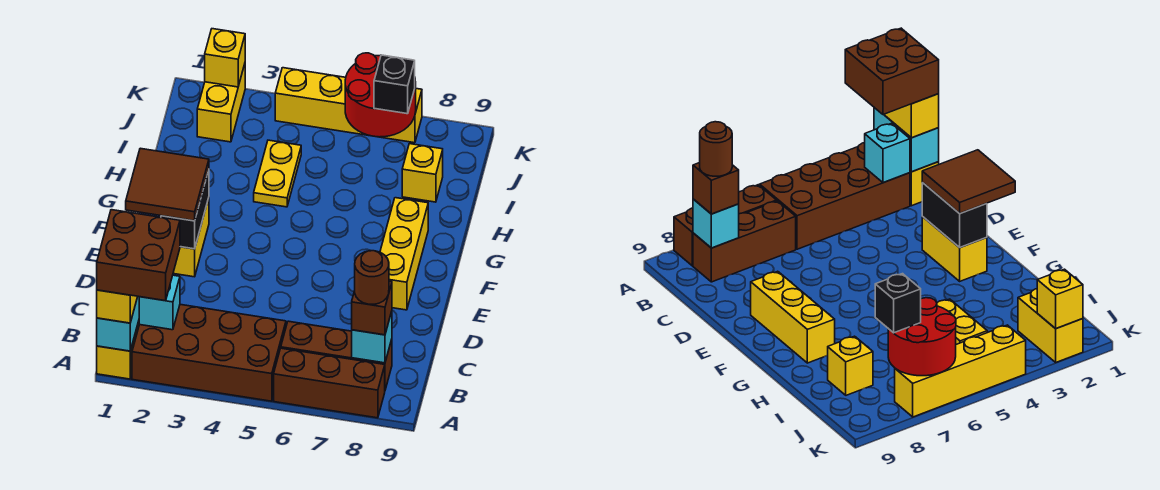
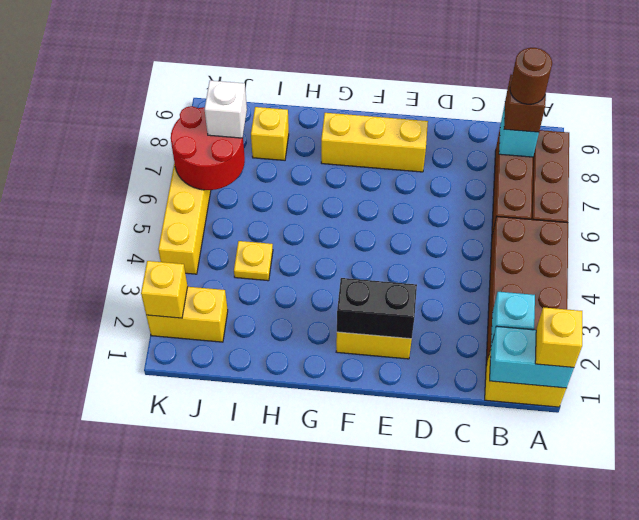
yellow brick A1:B1 level 3 -> yellow brick A1 level 3
brown brick A1:B2 level 4 -> none
brown tile E1:F2 level 3 -> none
yellow plate H4:I4 level 1 -> yellow plate I4 level 1
black brick J7 level 3 -> white brick J7 level 3

